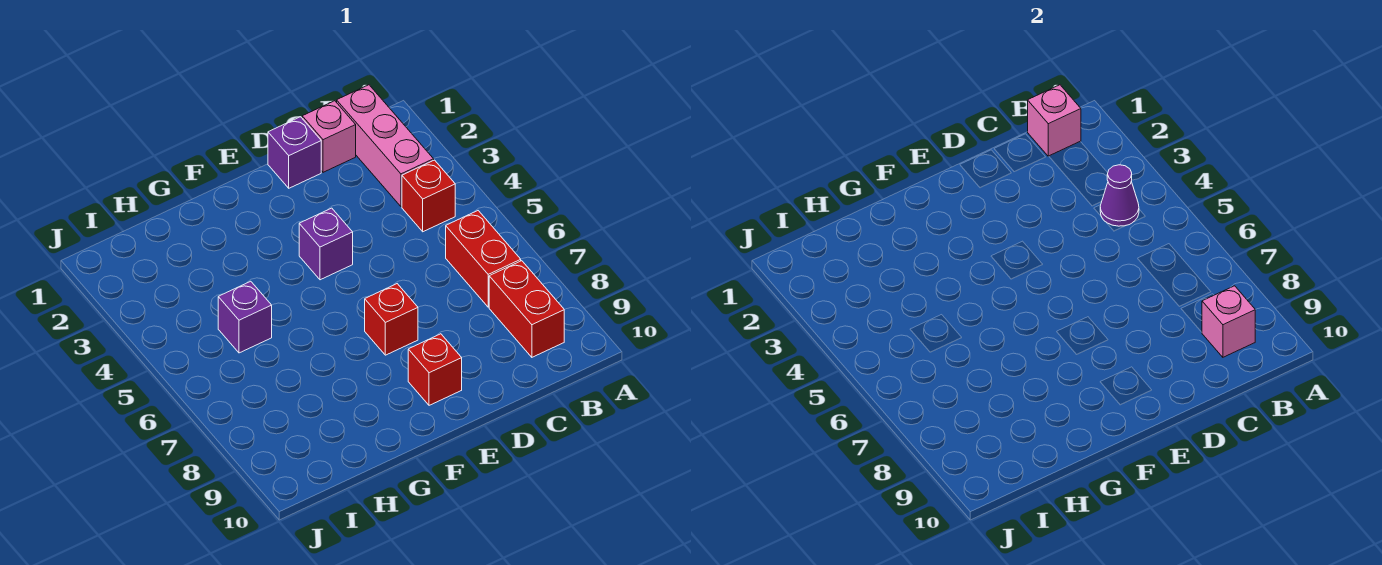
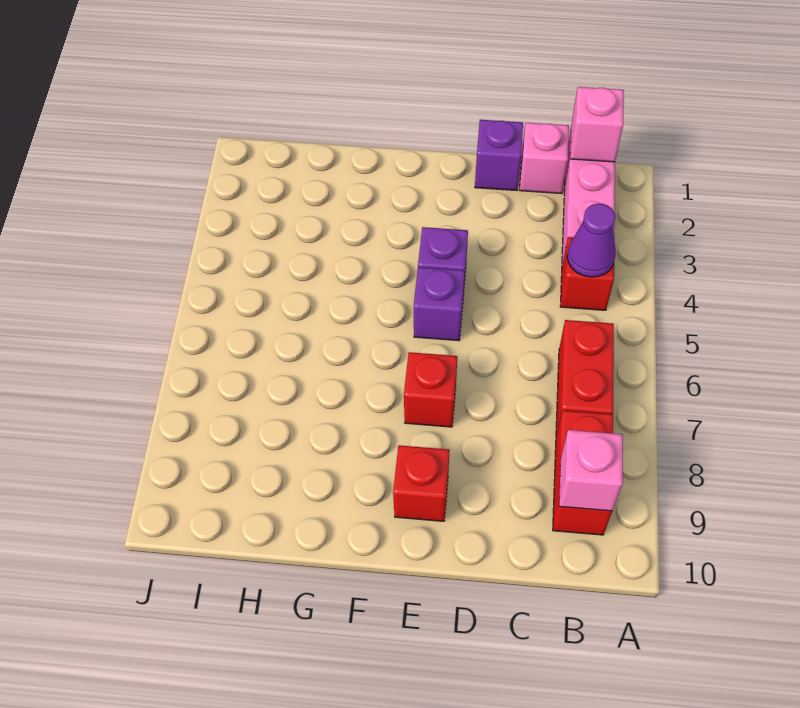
purple brick H5 level 1 -> purple brick E5 level 1

